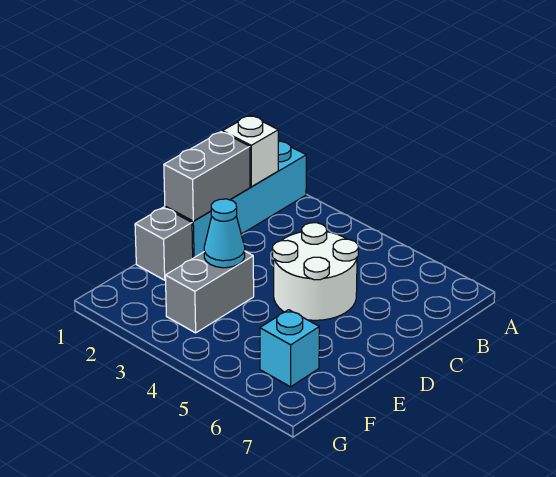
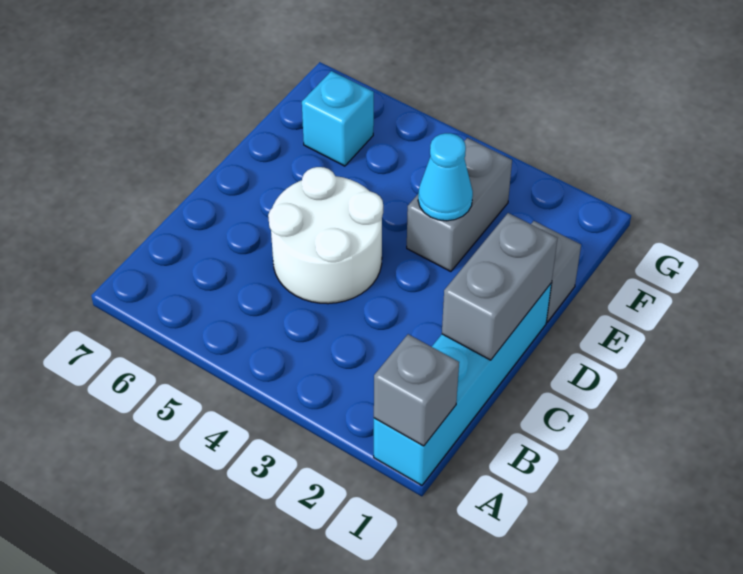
none -> grey brick A1 level 2
white brick B1 level 2 -> none

